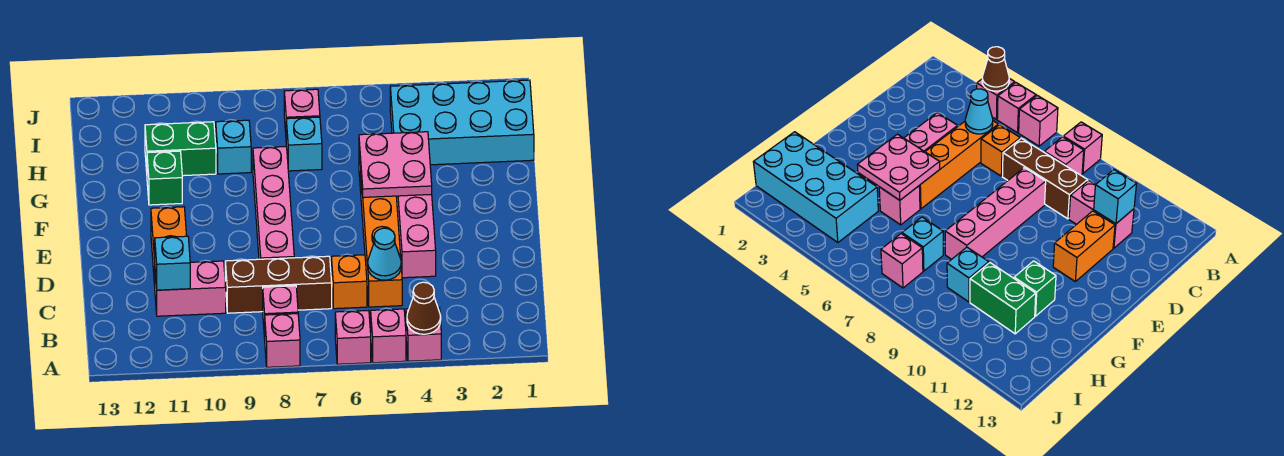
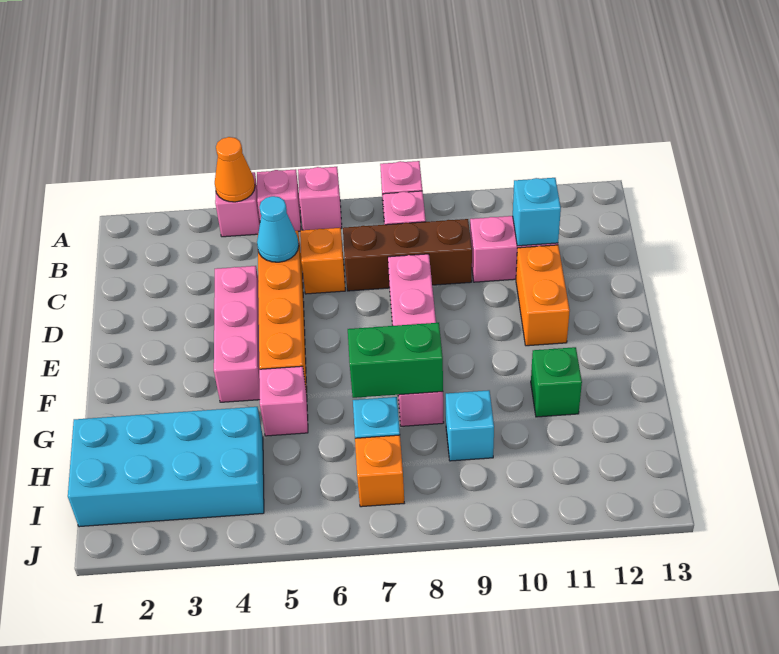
brown cone A4 level 2 -> orange cone A4 level 2
pink plate F4:G5 level 2 -> none
green brick H10:H11 level 1 -> green brick G7:G8 level 2
pink brick I7 level 1 -> orange brick I7 level 1

